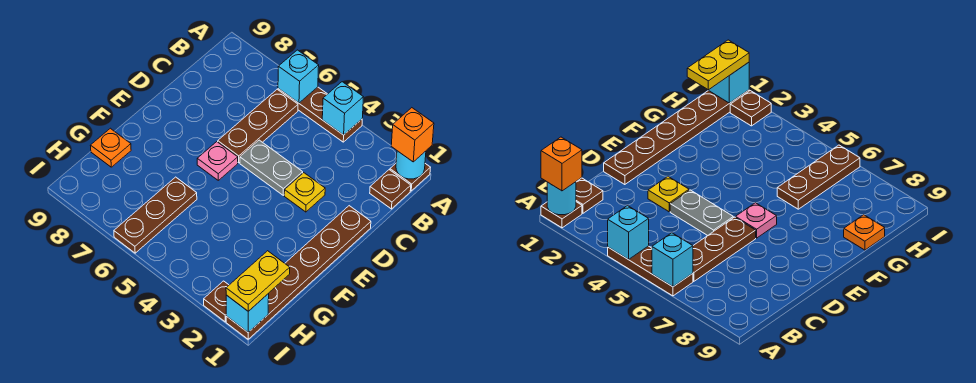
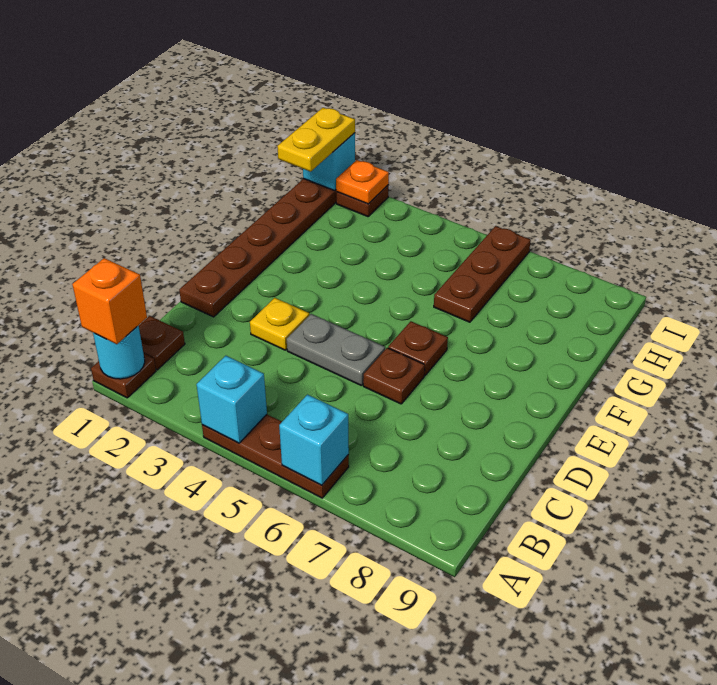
brown plate B6:D6 level 1 -> brown plate D6 level 1
pink plate E6 level 1 -> brown plate E6 level 1
orange plate G9 level 1 -> orange plate I2 level 2

